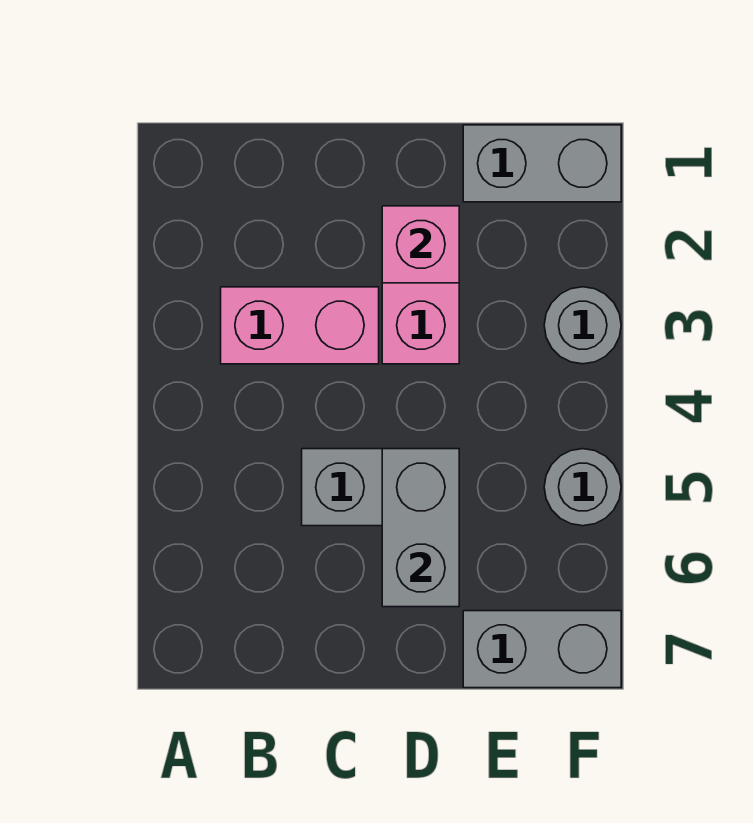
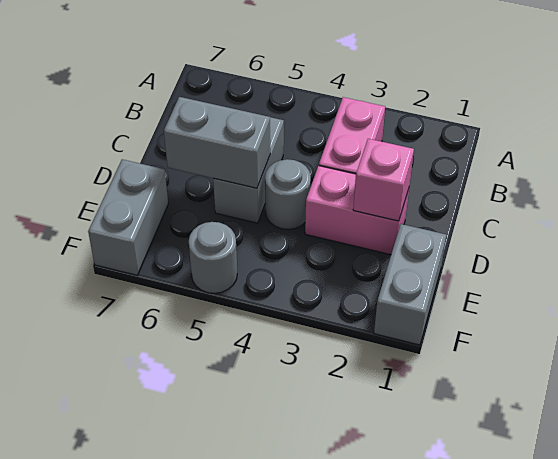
grey round brick F3 level 1 -> grey round brick D4 level 1

